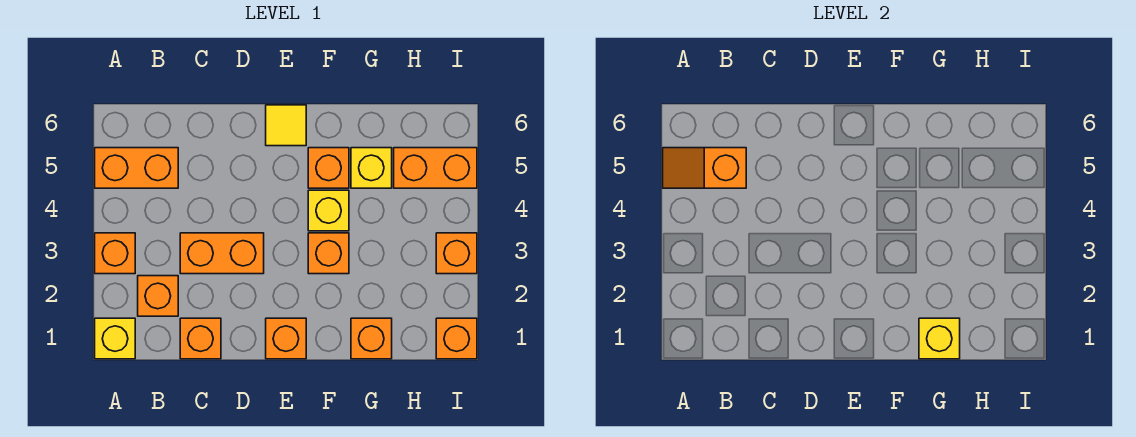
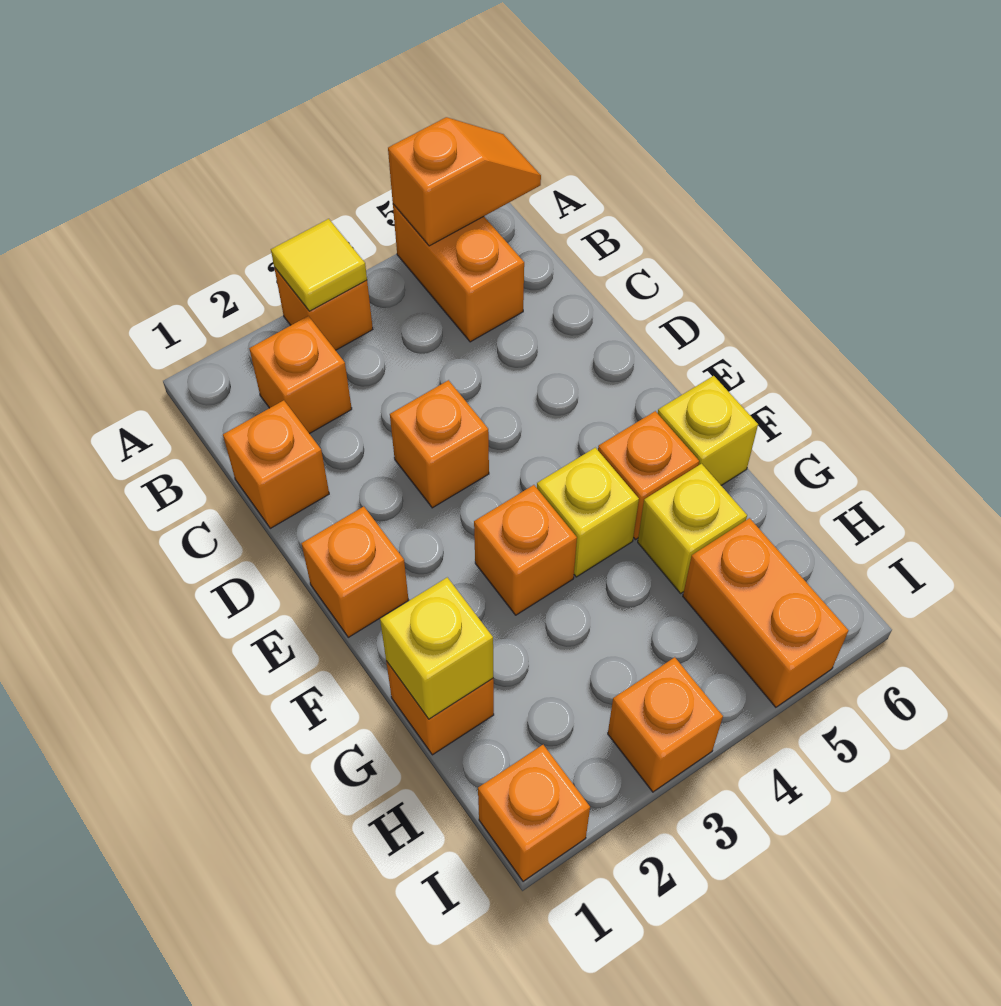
yellow brick A1 level 1 -> yellow brick F6 level 1
orange slope A5:B5 level 2 top B -> orange slope A5:A6 level 2 top 5
orange brick C3:D3 level 1 -> orange brick D3 level 1
yellow tile E6 level 1 -> yellow tile A3 level 2

